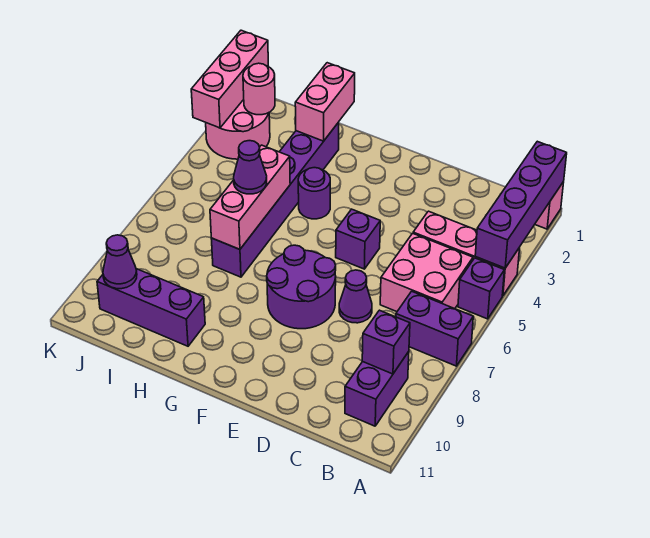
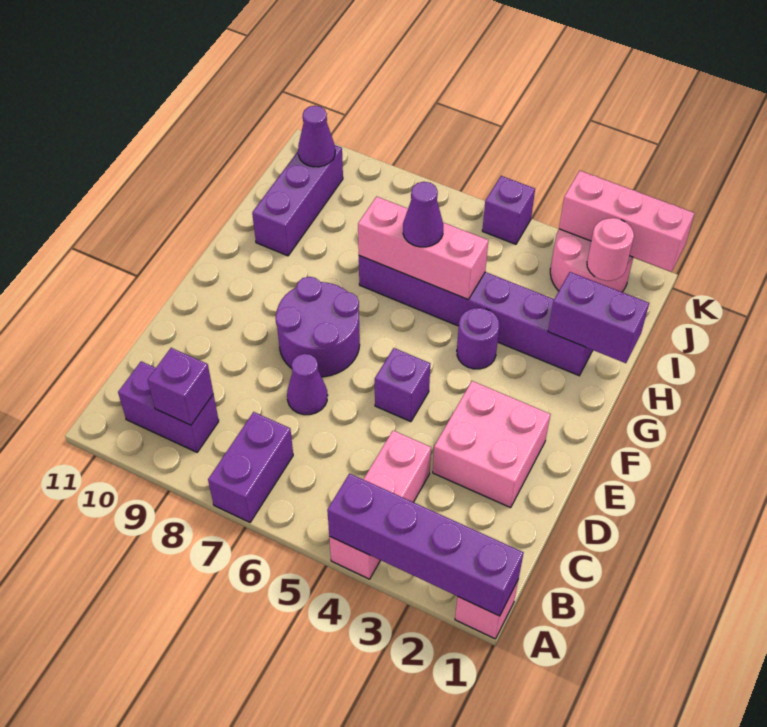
purple brick A5 level 1 -> purple brick K5 level 1
pink brick B5:C6 level 1 -> pink brick D2:E3 level 1
pink brick H1:H2 level 2 -> purple brick H1:H2 level 2

